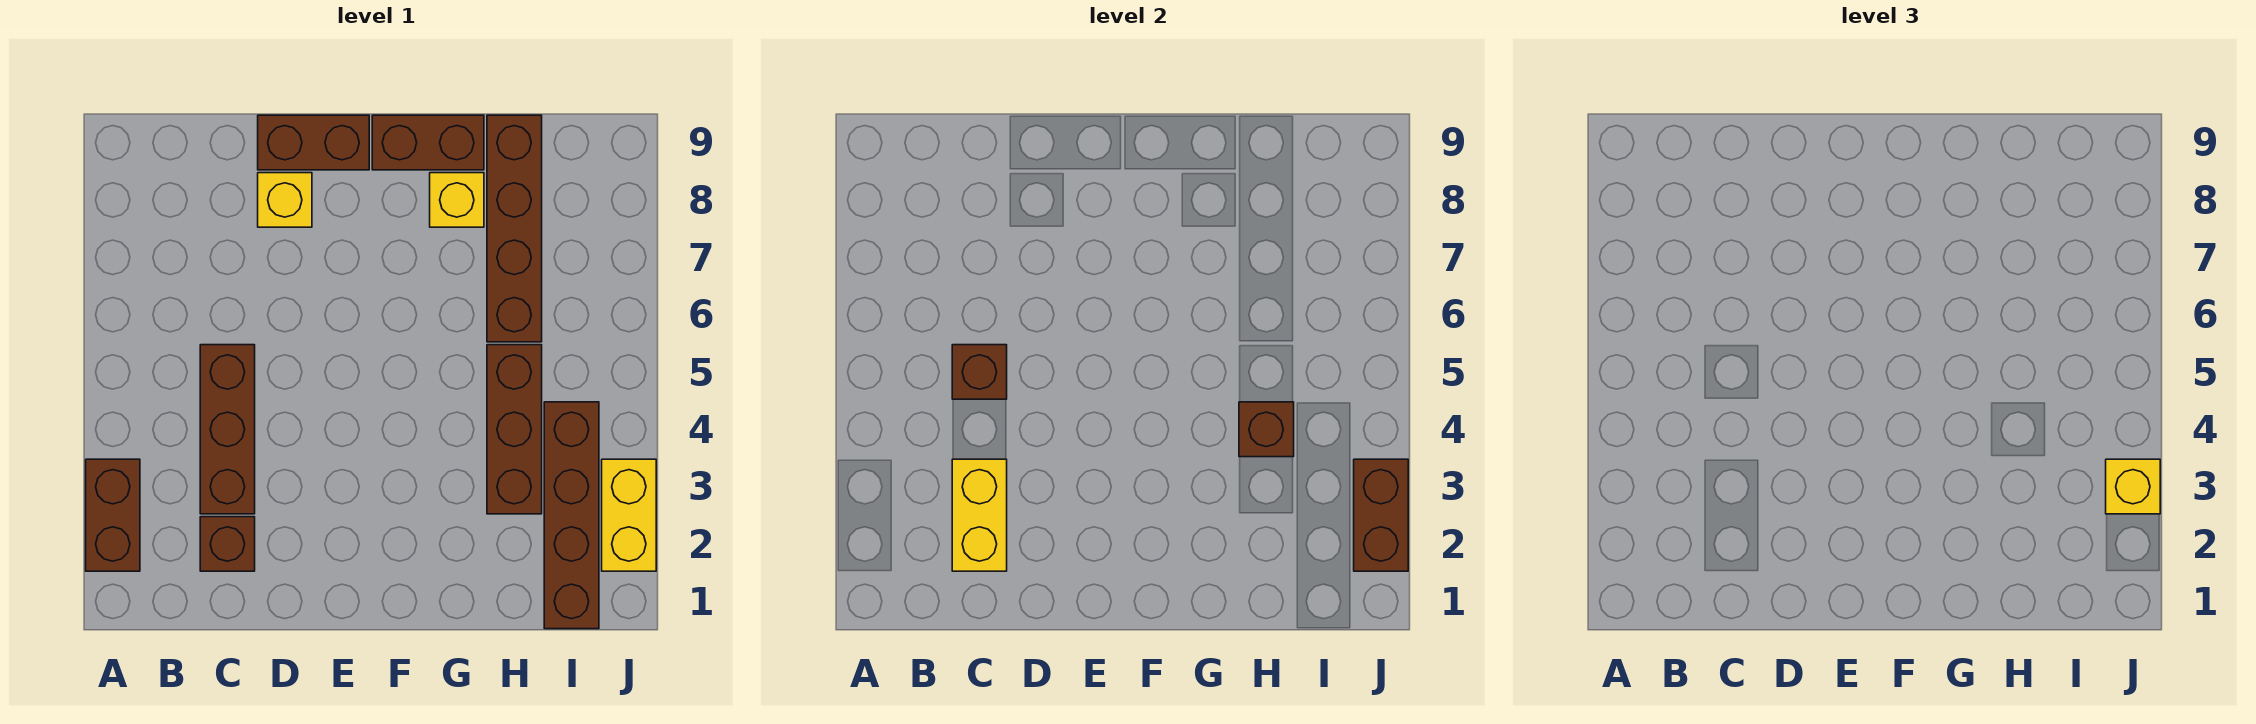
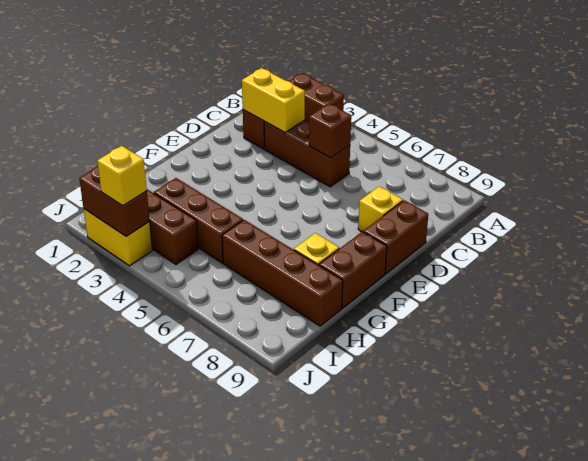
brown brick H4 level 2 -> none

